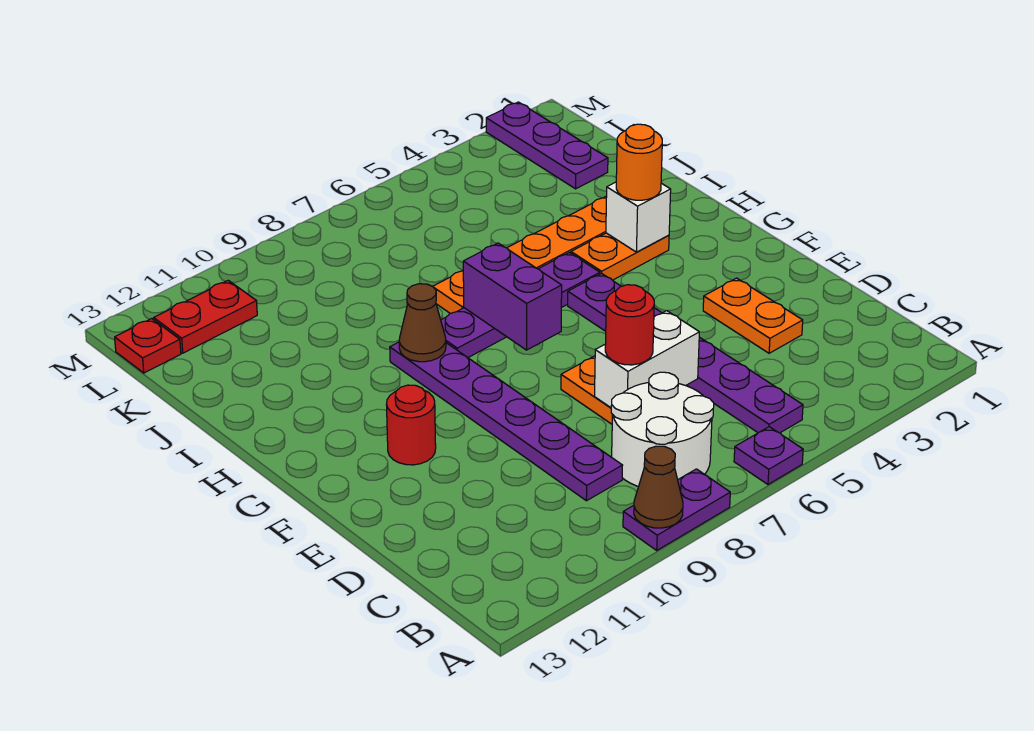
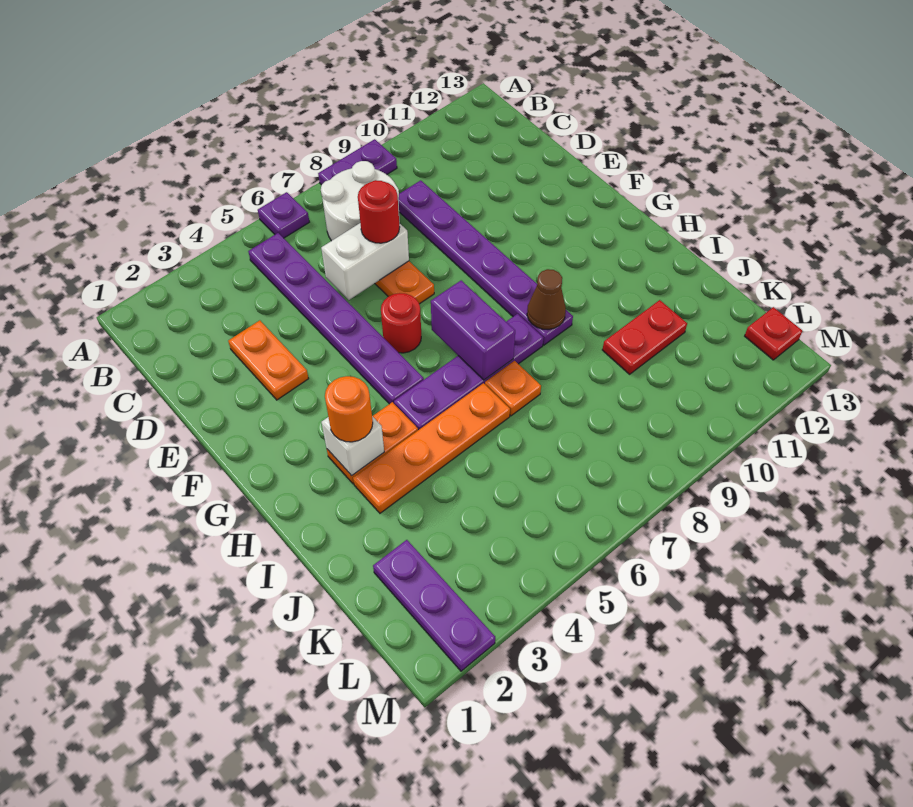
brown cone A9 level 2 -> none
red round brick F11 level 1 -> red round brick F6 level 1
red plate L11:L12 level 1 -> red plate J10:J11 level 1

